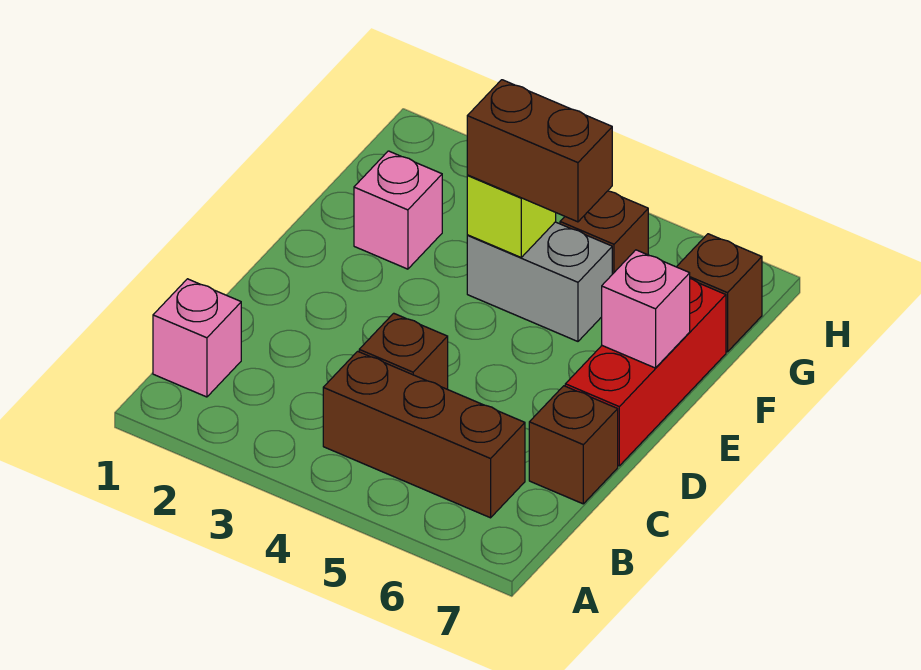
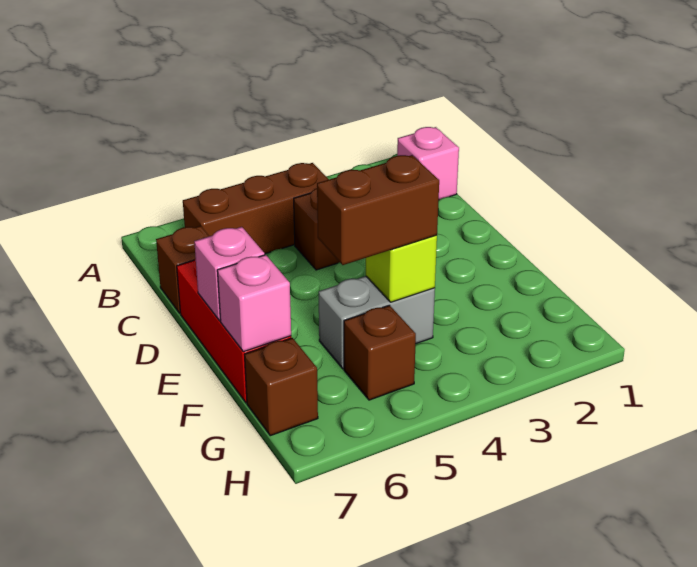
pink brick F2 level 1 -> pink brick F7 level 2

